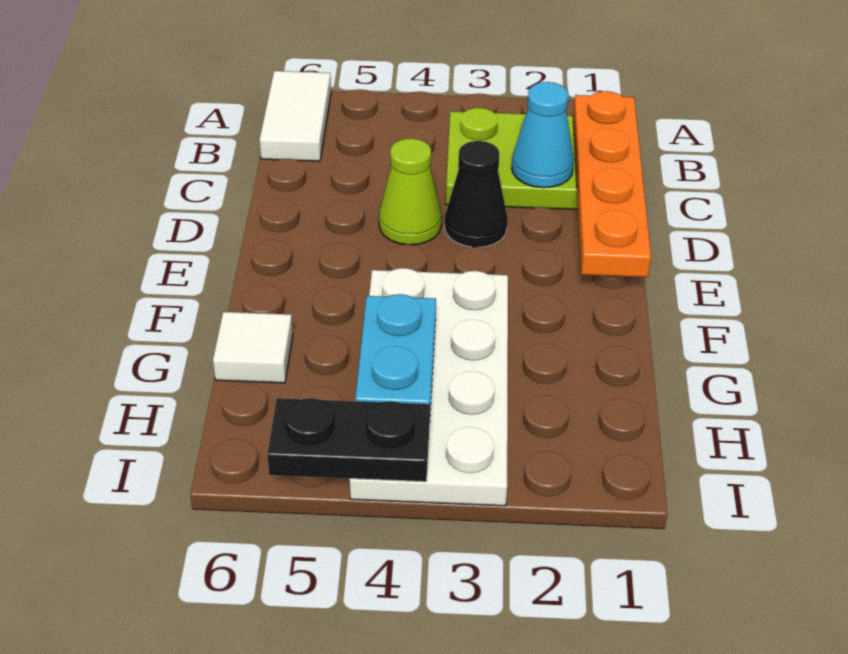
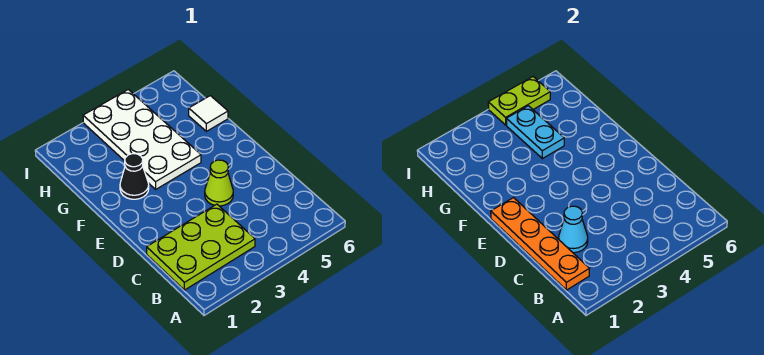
white tile A6:B6 level 1 -> none
black cone D3 level 1 -> black cone F2 level 1
black plate I4:I5 level 2 -> lime plate I4:I5 level 2

